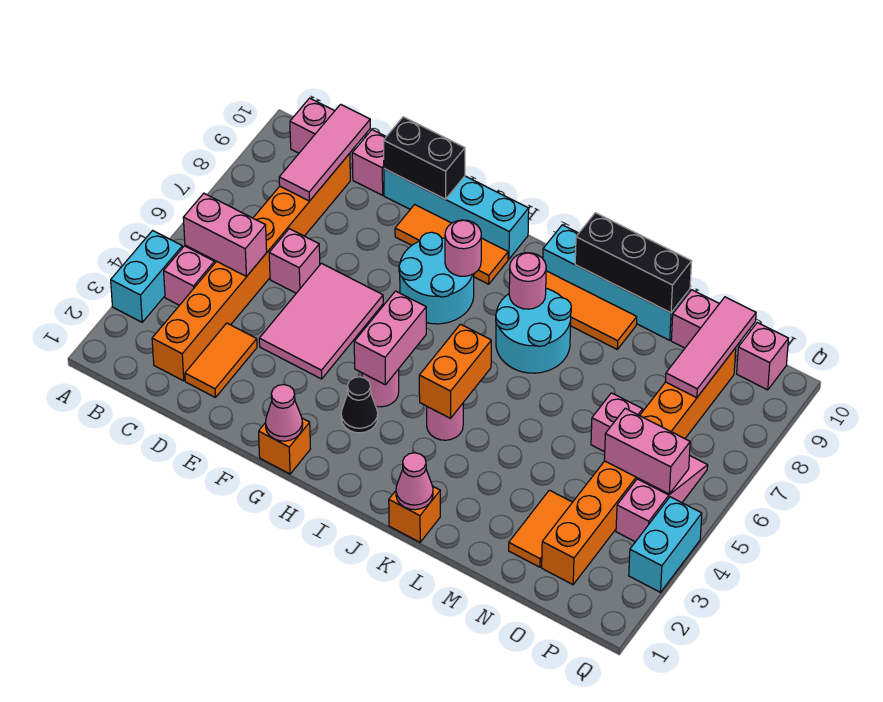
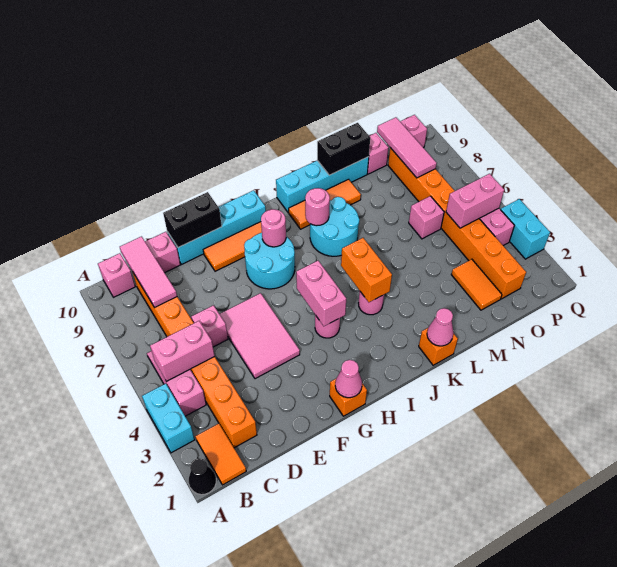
orange tile D2:D3 level 1 -> orange tile B1:B2 level 1
black cone H3 level 1 -> black cone A1 level 1
black brick K10:M10 level 2 -> black brick L10:M10 level 2

